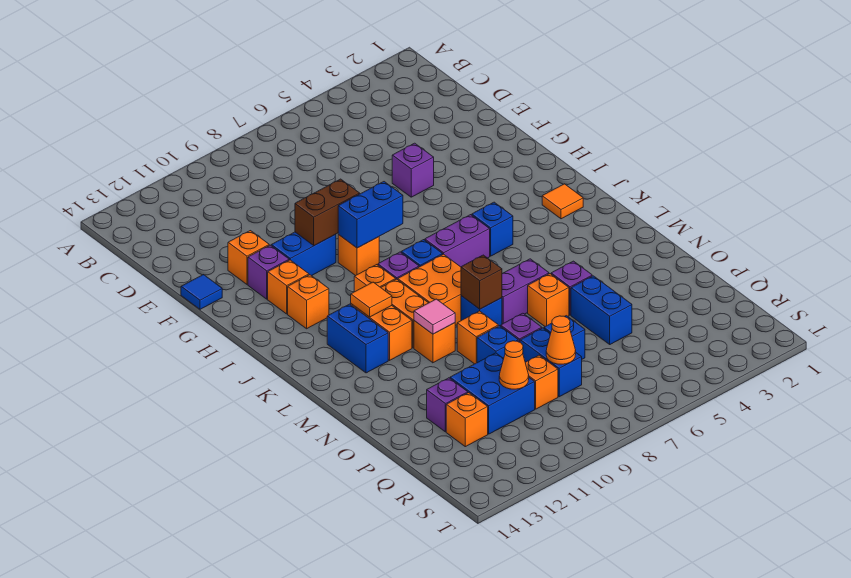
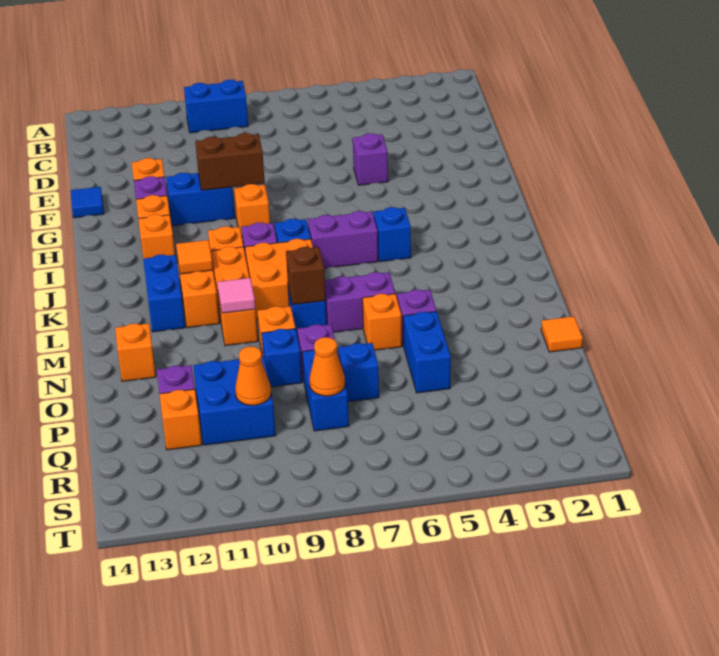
blue brick H8:H9 level 2 -> blue brick B9:B10 level 1
orange tile J2 level 1 -> orange tile O1 level 1
orange brick Q9 level 1 -> orange brick N13 level 1

